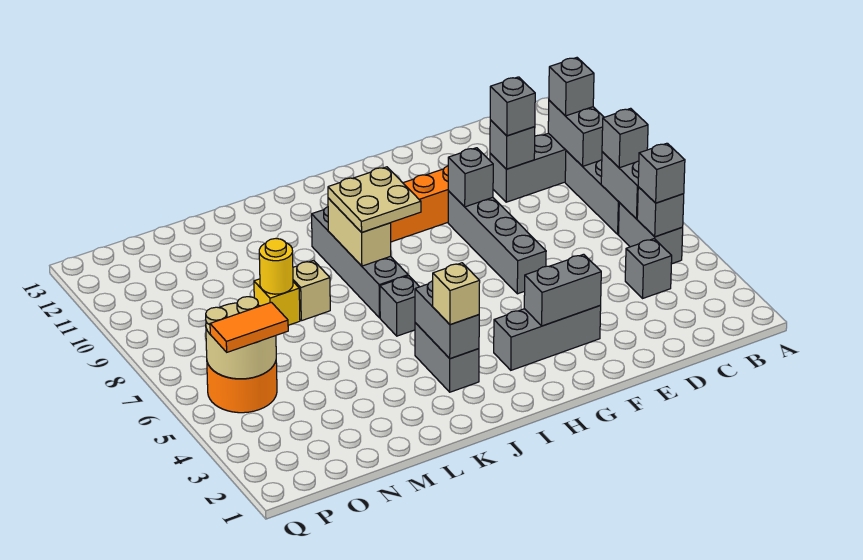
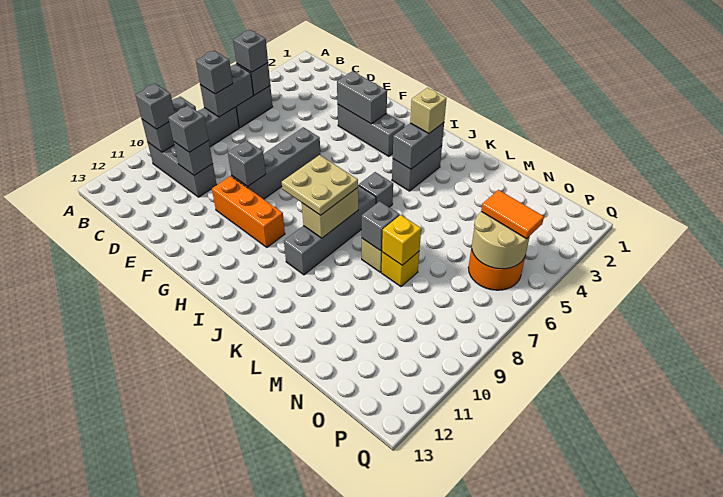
grey brick C4 level 1 -> grey brick L8 level 2
yellow round brick M8 level 2 -> yellow brick M8 level 2

